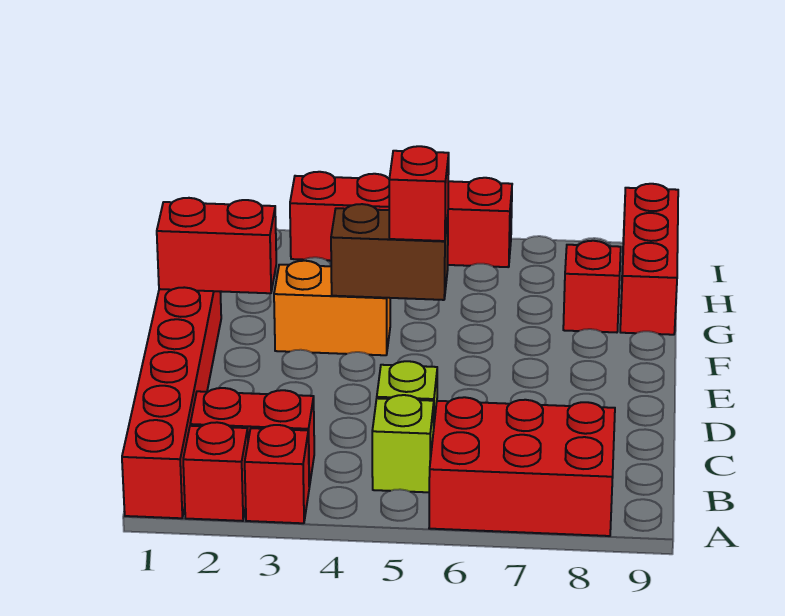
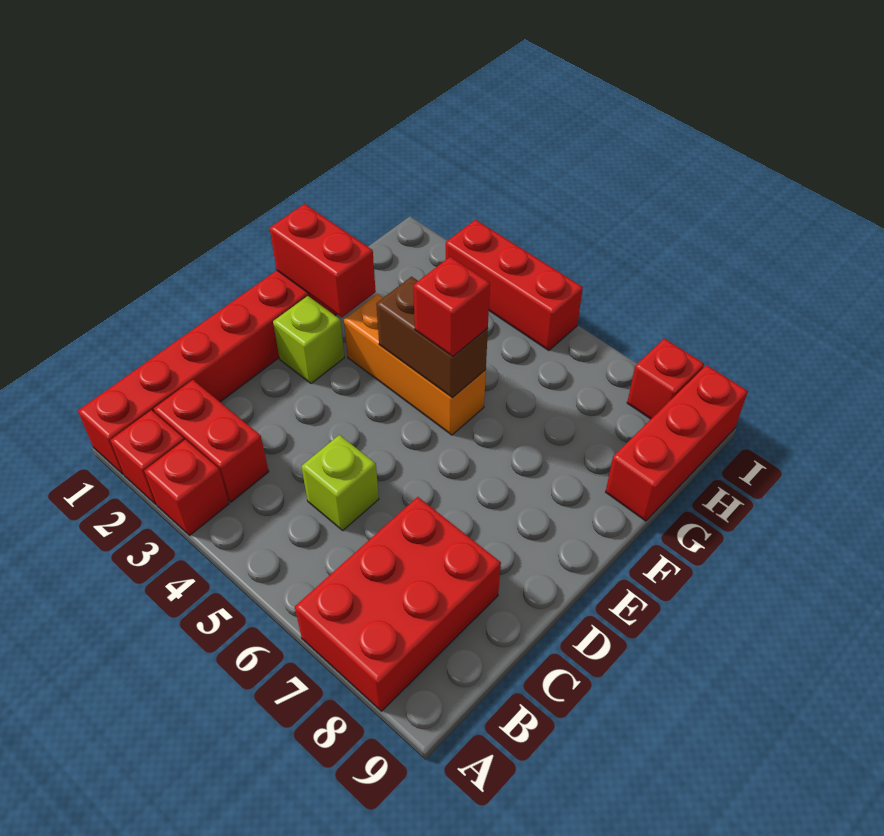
red brick A6:B8 level 1 -> red brick A7:C8 level 1
lime brick B5 level 1 -> lime brick E2 level 1
orange brick F3:F4 level 1 -> orange brick F3:F5 level 1
red brick G8 level 1 -> red brick I8 level 1
red brick I3:I6 level 1 -> red brick I3:I5 level 1

